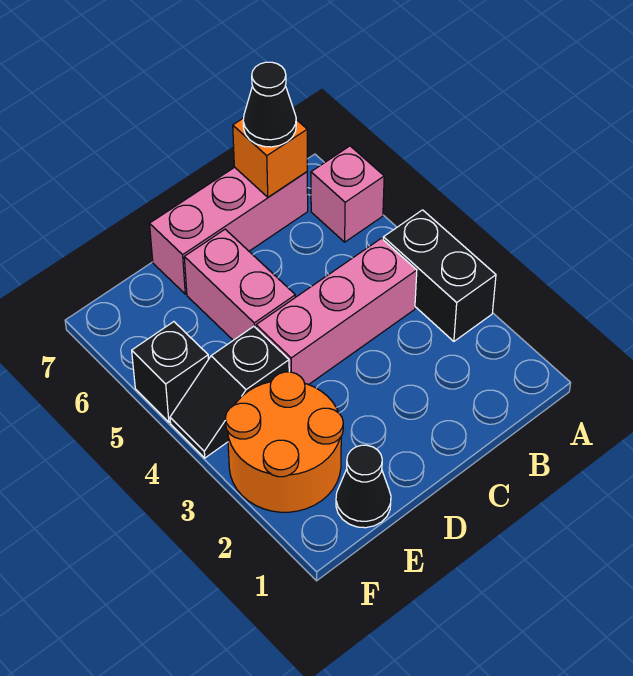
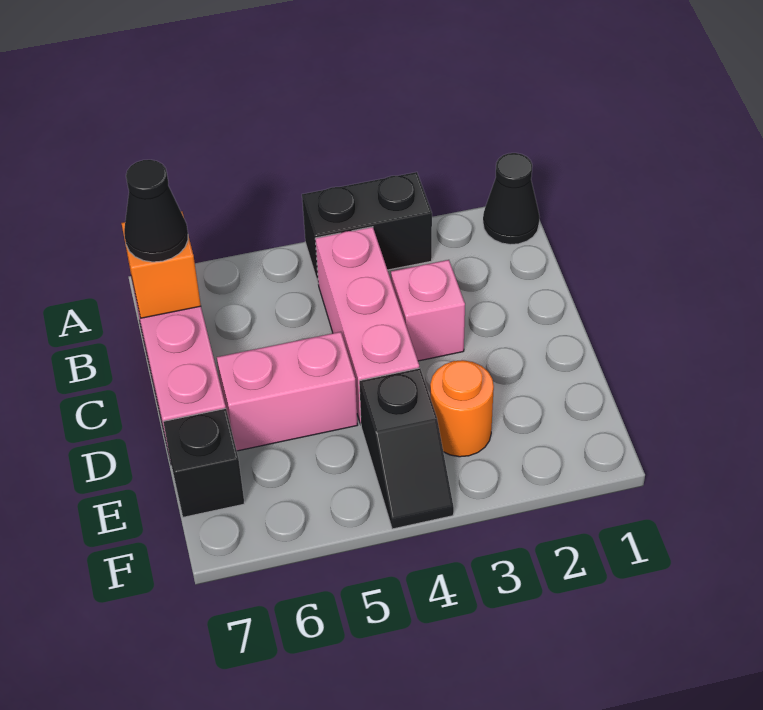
pink brick A6 level 1 -> pink brick C3 level 1
black cone E1 level 1 -> black cone A1 level 1
orange round brick E2:F3 level 1 -> orange round brick E3 level 1
black brick F5 level 1 -> black brick E7 level 1

